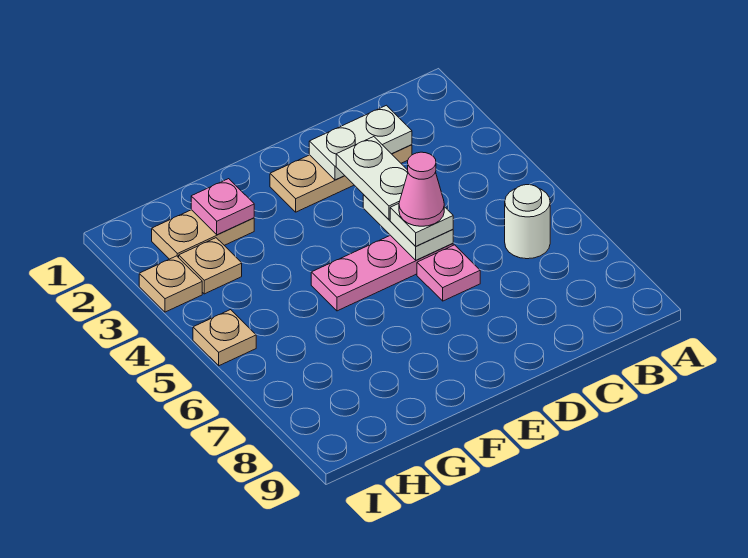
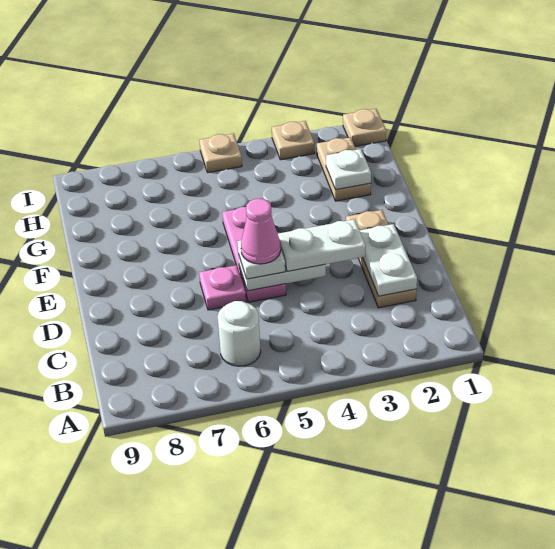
pink plate G2 level 2 -> white plate G2 level 2
tan plate H3 level 1 -> tan plate I1 level 1

